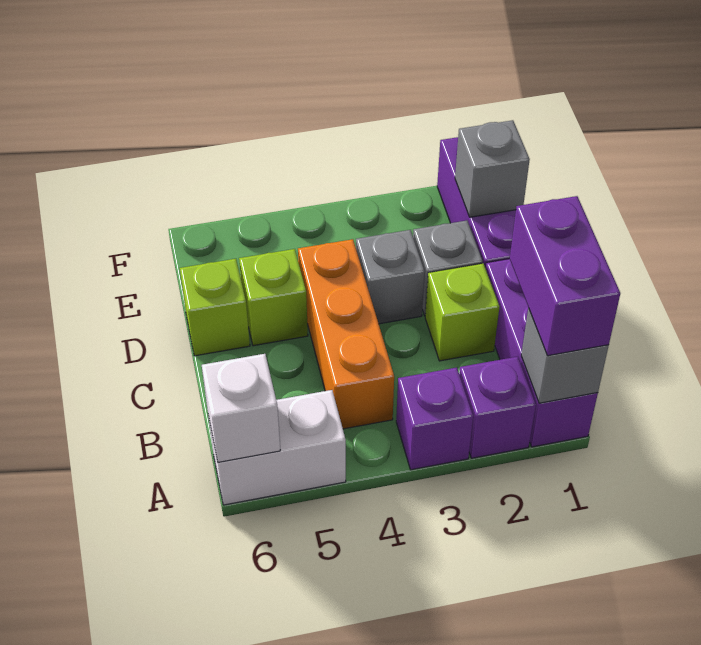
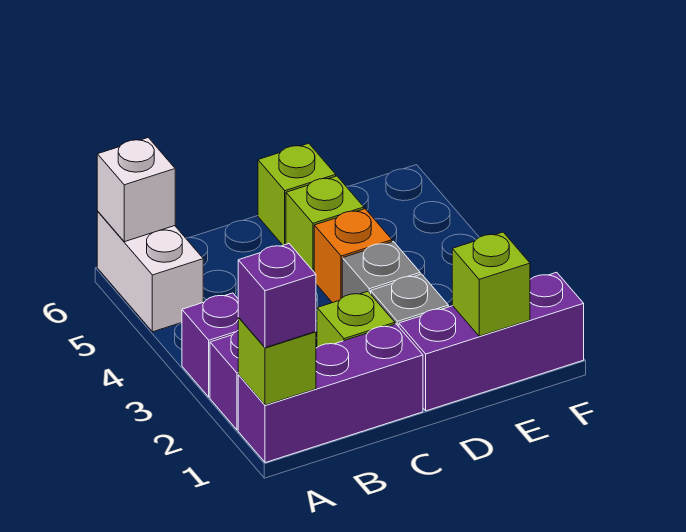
grey brick A1 level 2 -> lime brick A1 level 2
purple brick A1:B1 level 3 -> purple brick A1 level 3
orange brick B4:D4 level 1 -> orange brick D4 level 1
grey brick E1 level 2 -> lime brick E1 level 2

